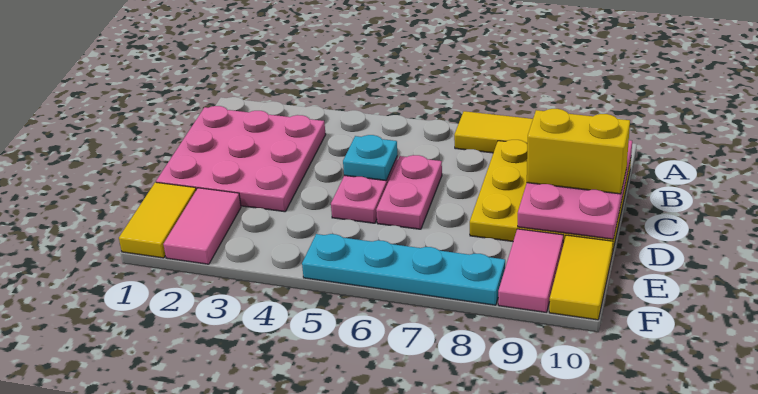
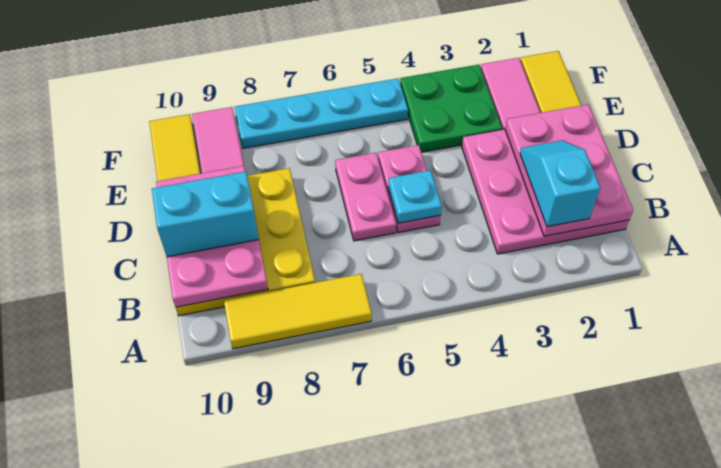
none -> pink plate B1:D2 level 2
none -> cyan slope B2:C2 level 3 top B
yellow brick C9:C10 level 3 -> cyan brick C9:C10 level 3
none -> green plate E3:F4 level 1

